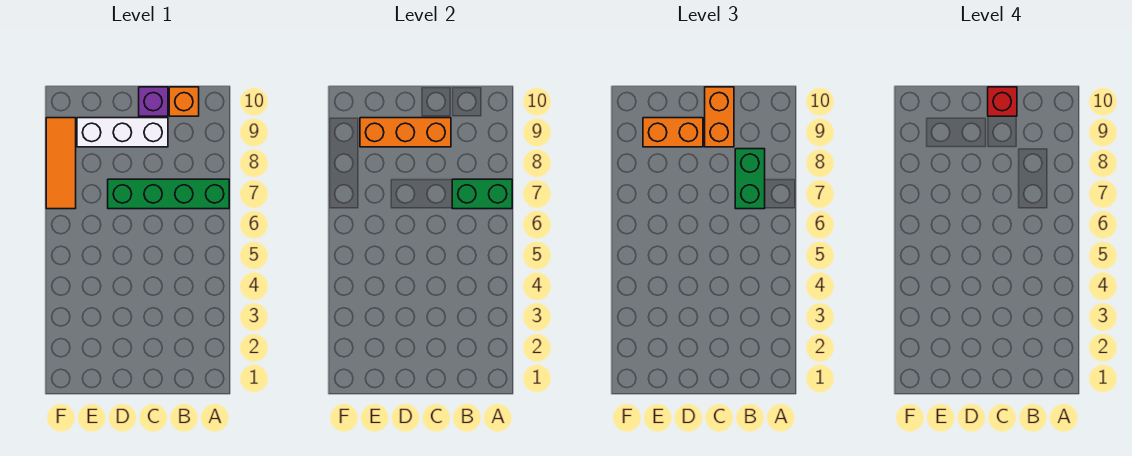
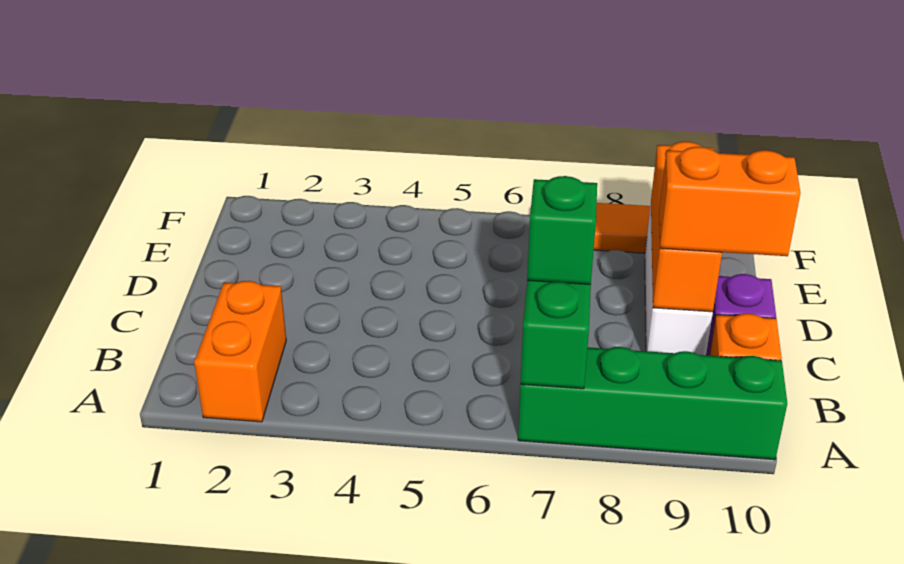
green brick A7:D7 level 1 -> green brick A7:A10 level 1
green brick B7:B8 level 3 -> green brick B7 level 3
red brick C10 level 4 -> none
orange brick D9:E9 level 3 -> orange brick A2:B2 level 1

